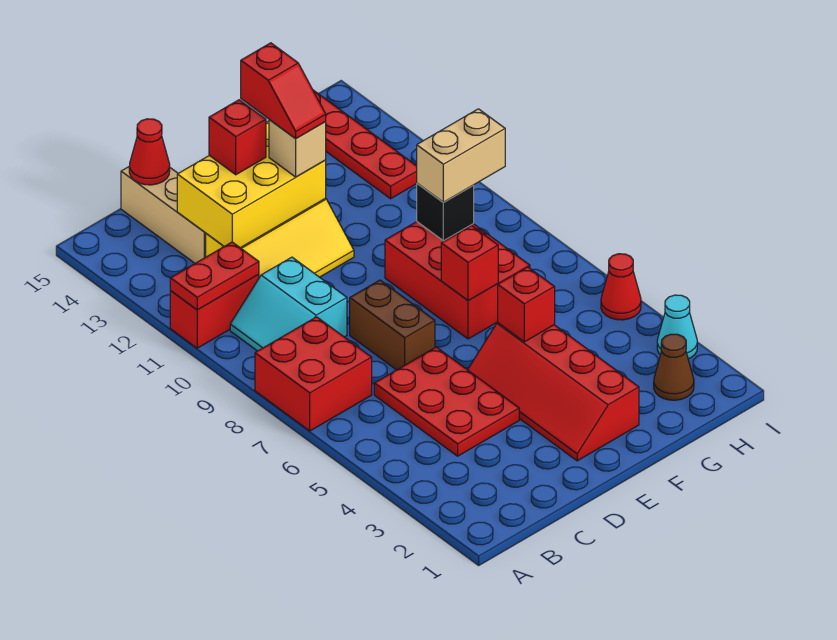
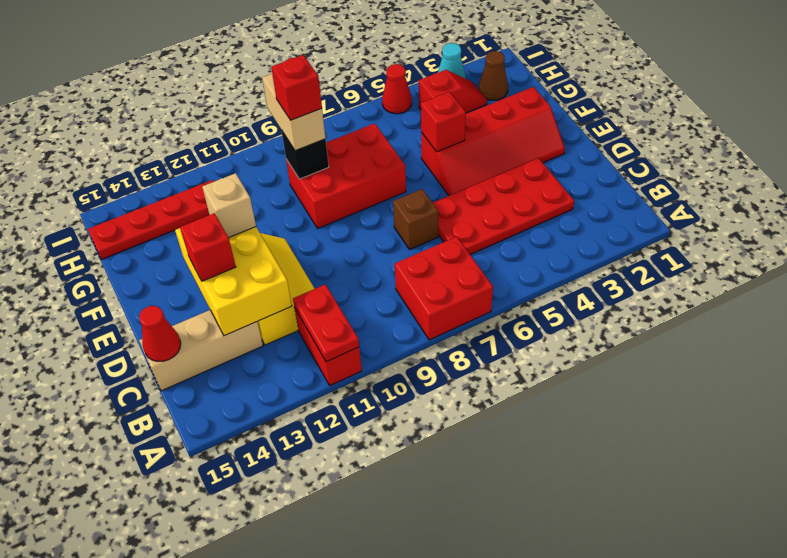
cyan slope B9:C10 level 1 top C -> none
red plate C4:D6 level 1 -> red plate C3:D6 level 1
brown brick D7:D8 level 1 -> brown brick D7 level 1
red slope E12:E13 level 4 top 13 -> red slope H3:H4 level 1 top 4
red brick F7 level 2 -> red brick G9 level 4

